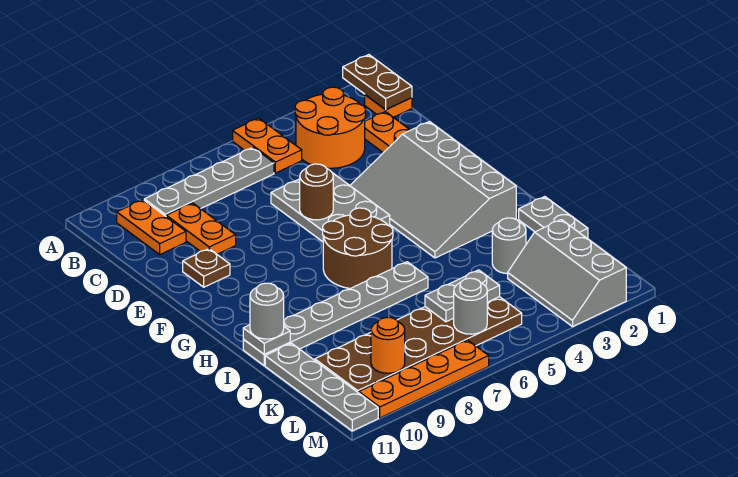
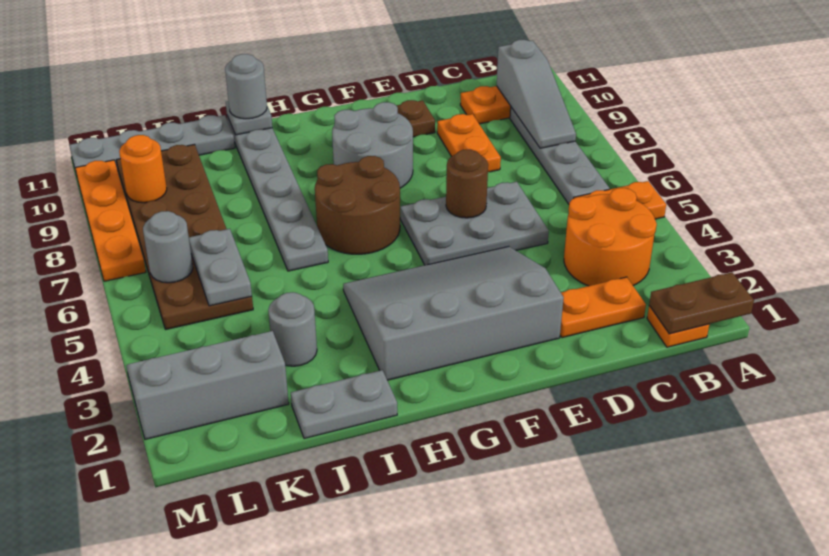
none -> grey slope B8:B10 level 2 top 10
orange plate C9:D9 level 1 -> orange plate D8:D9 level 1
none -> grey round brick F8:G9 level 1

